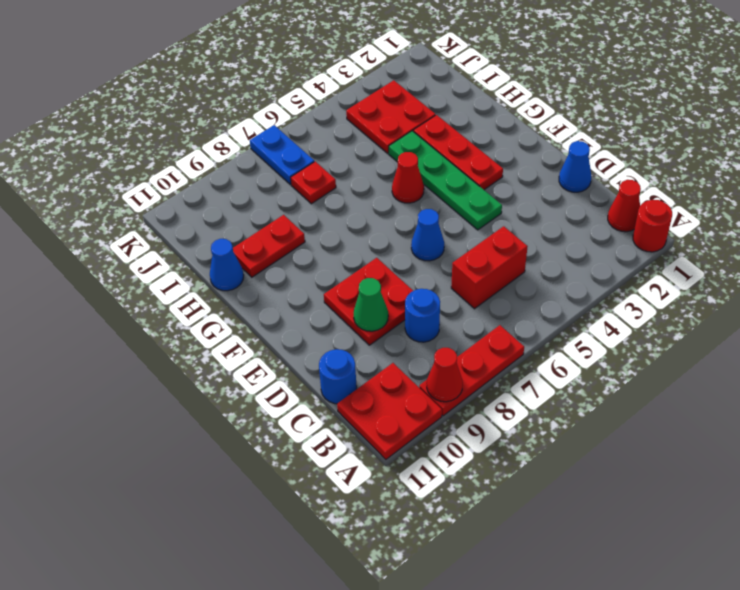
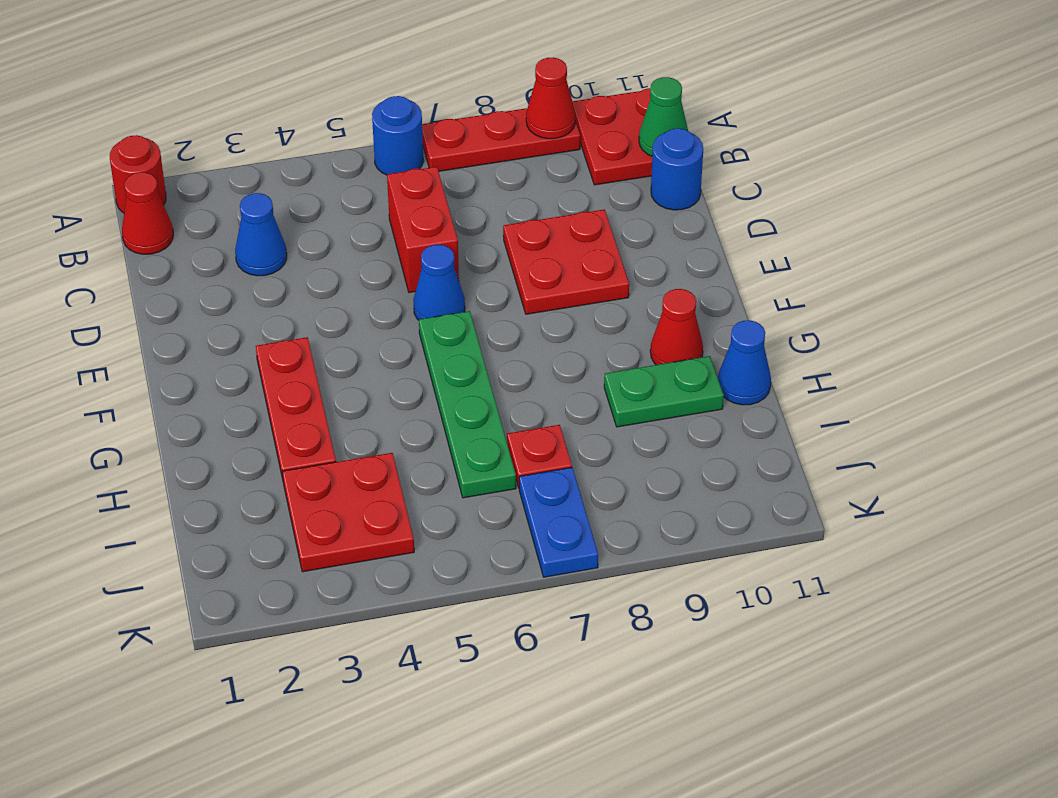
red brick C5:C6 level 1 -> red brick C6:D6 level 1
blue round brick C8 level 1 -> blue round brick A6 level 1
blue cone D1 level 1 -> blue cone C3 level 1
green cone D9 level 2 -> green cone B11 level 2
green plate E4:H4 level 1 -> green plate F6:I6 level 1
red cone G5 level 1 -> red cone G10 level 1
red plate H9:H10 level 1 -> green plate H9:H10 level 1

